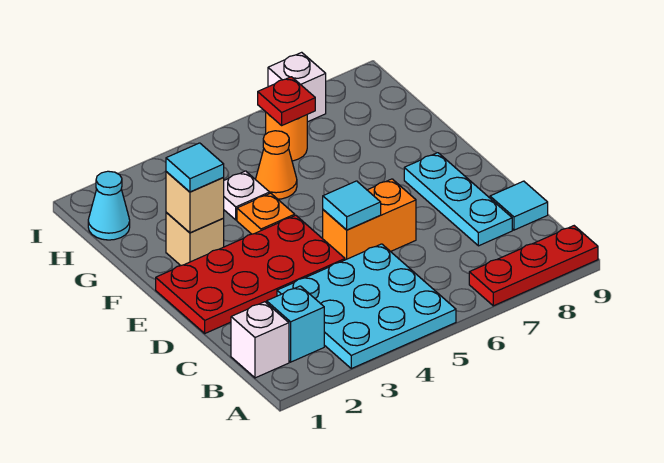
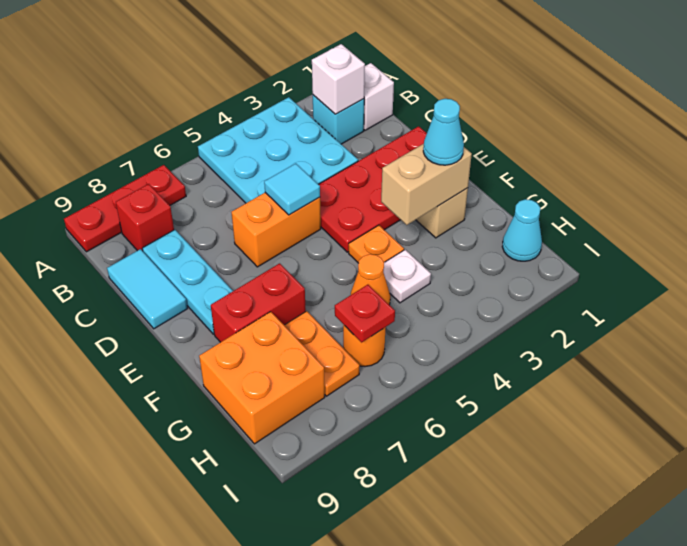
none -> red brick B8 level 1
cyan tile C9 level 1 -> cyan tile C9:D9 level 1
tan brick F2 level 2 -> tan brick F2:F3 level 2
cyan tile F2 level 3 -> cyan cone F2 level 3
none -> red brick F7:F8 level 1
none -> orange plate G7:H7 level 1
none -> orange brick G8:H9 level 1
white brick I7 level 1 -> white brick B2 level 2

